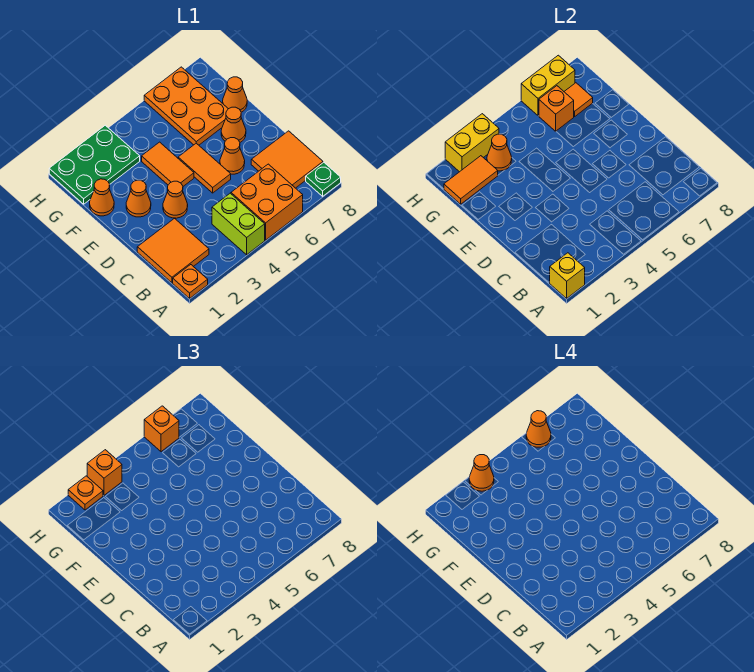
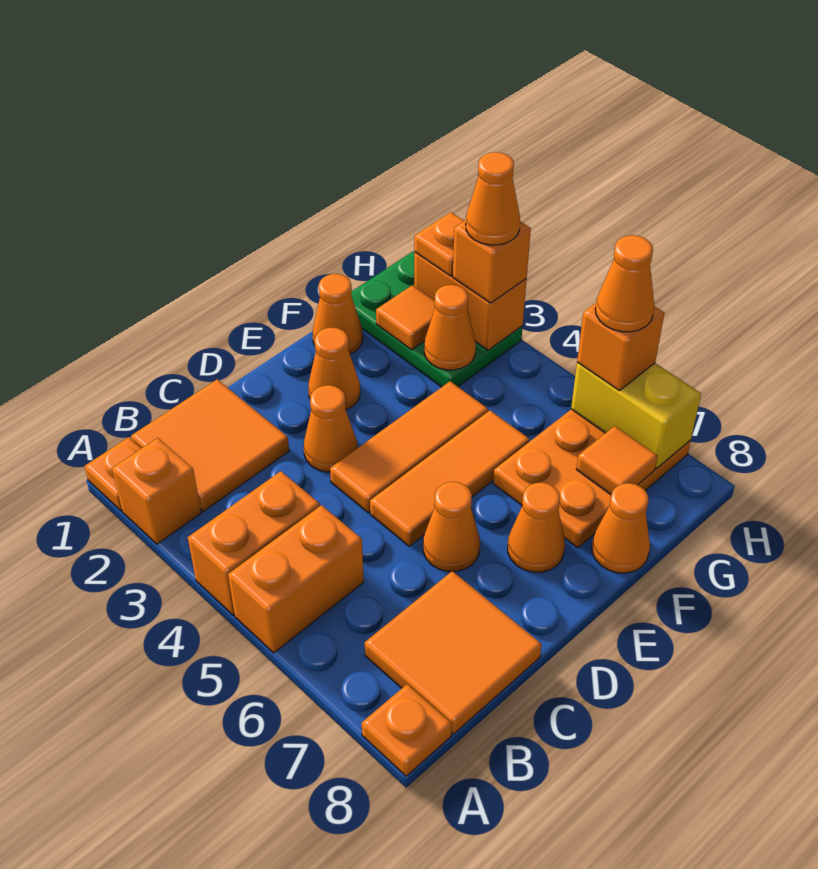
yellow brick A1 level 2 -> none
lime brick A4:B4 level 1 -> orange brick A4:B4 level 1
orange brick A5:B6 level 1 -> orange brick A5:B5 level 1
green plate A8 level 1 -> orange plate A8 level 1
orange tile D5:E5 level 1 -> orange tile D5:F5 level 1
orange tile E4:F4 level 1 -> orange tile D4:F4 level 1
orange tile G1:G2 level 2 -> orange tile G2 level 2
orange brick G6 level 2 -> orange brick A2 level 1
yellow brick H2:H3 level 2 -> orange brick H2:H3 level 2

